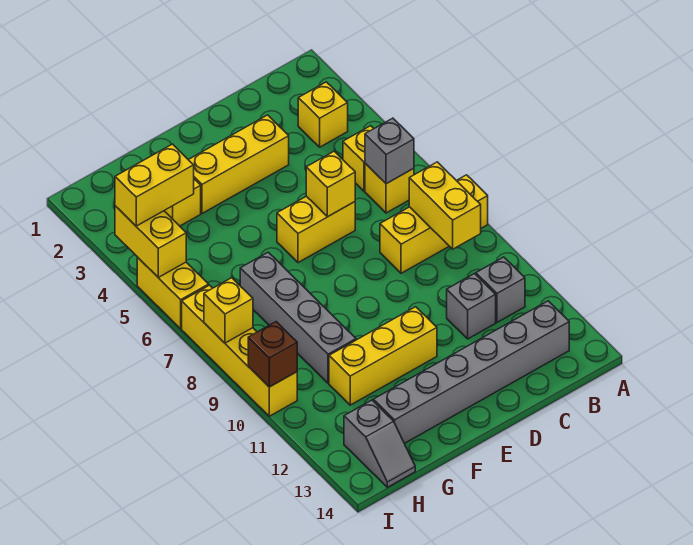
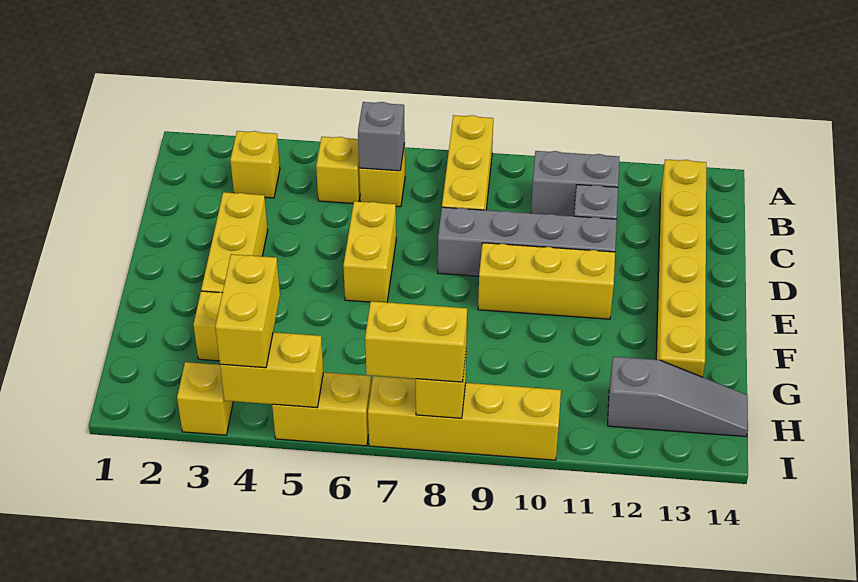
yellow brick B8:B9 level 2 -> yellow brick I7:I8 level 3
grey brick B11 level 1 -> grey brick B10:B11 level 1
grey brick B13:G13 level 1 -> yellow brick B13:G13 level 1
yellow brick D6 level 2 -> yellow brick I3 level 1
yellow brick E11:G11 level 1 -> yellow brick E9:E11 level 1
grey brick G7:G10 level 1 -> grey brick D8:D11 level 1
grey slope H13:H14 level 1 top 13 -> grey slope H12:H14 level 1 top 12
brown brick I10 level 2 -> none

